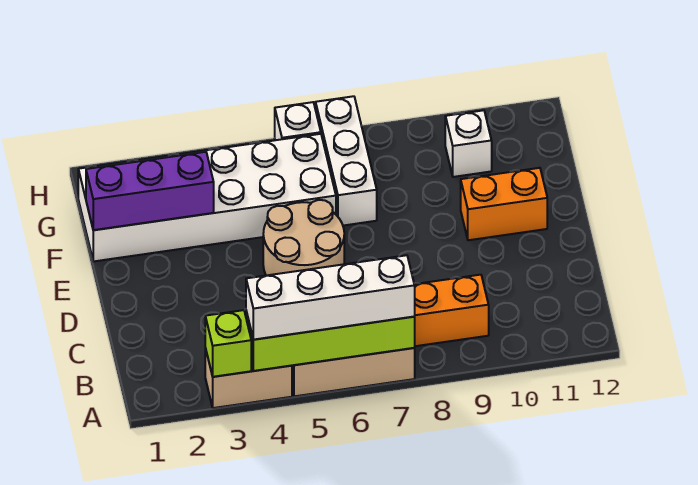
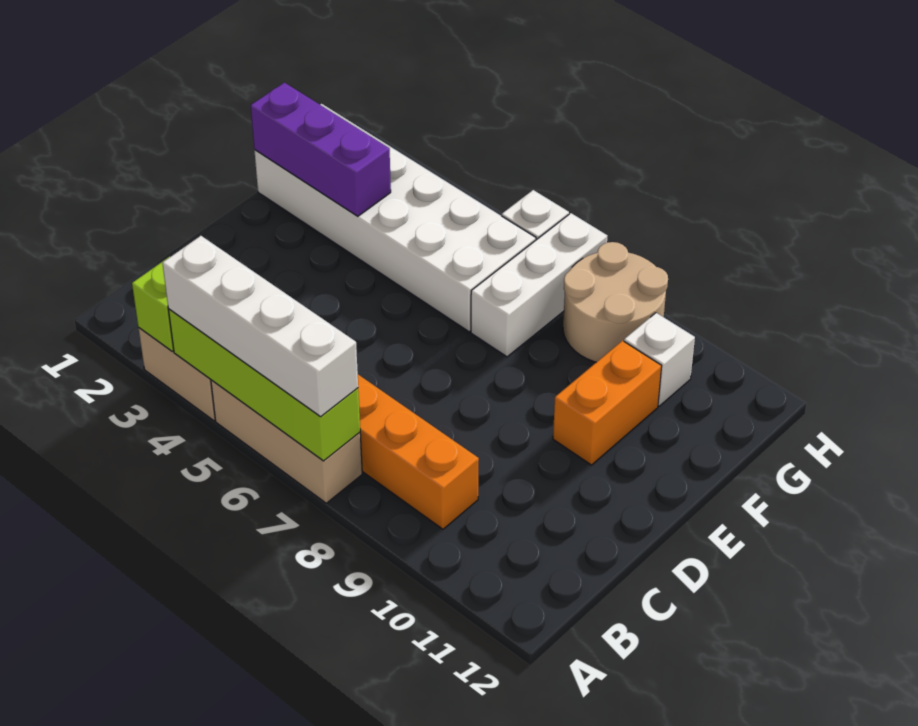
tan round brick D5:E6 level 1 -> tan round brick G8:H9 level 1
orange brick E10:E11 level 1 -> orange brick E10:F10 level 1

